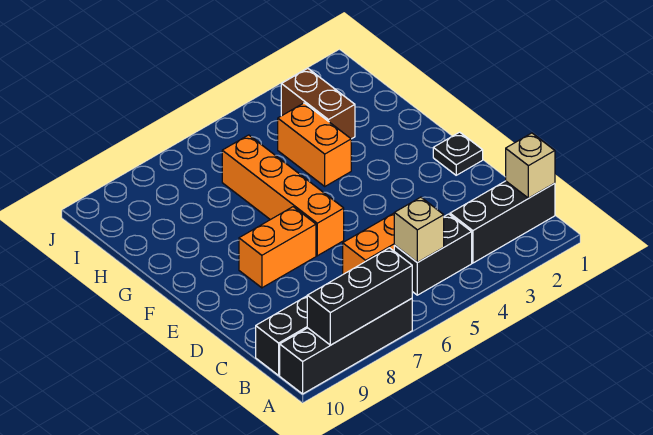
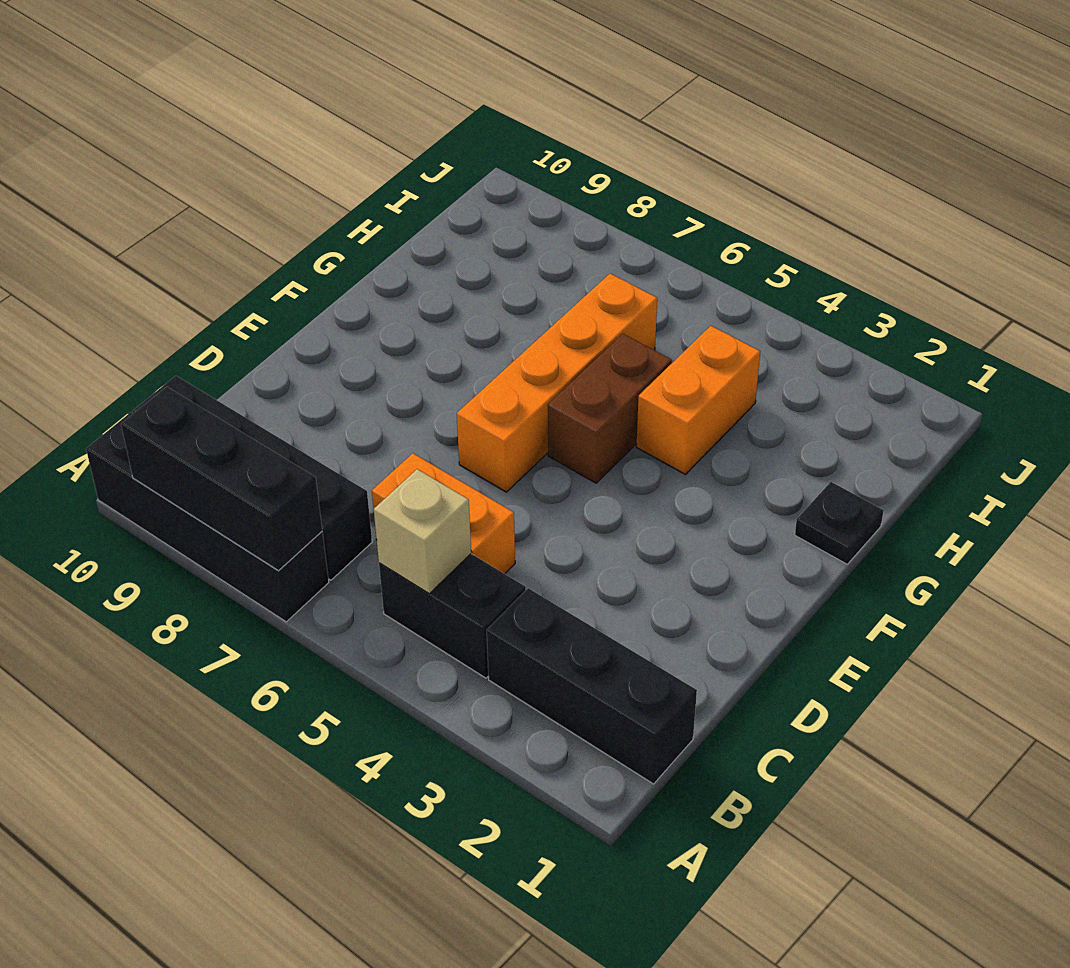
tan brick B1 level 2 -> none
black plate E1 level 1 -> black plate G1 level 1
orange brick E7:E8 level 1 -> none
brown brick H3:I3 level 1 -> brown brick F5:G5 level 1

